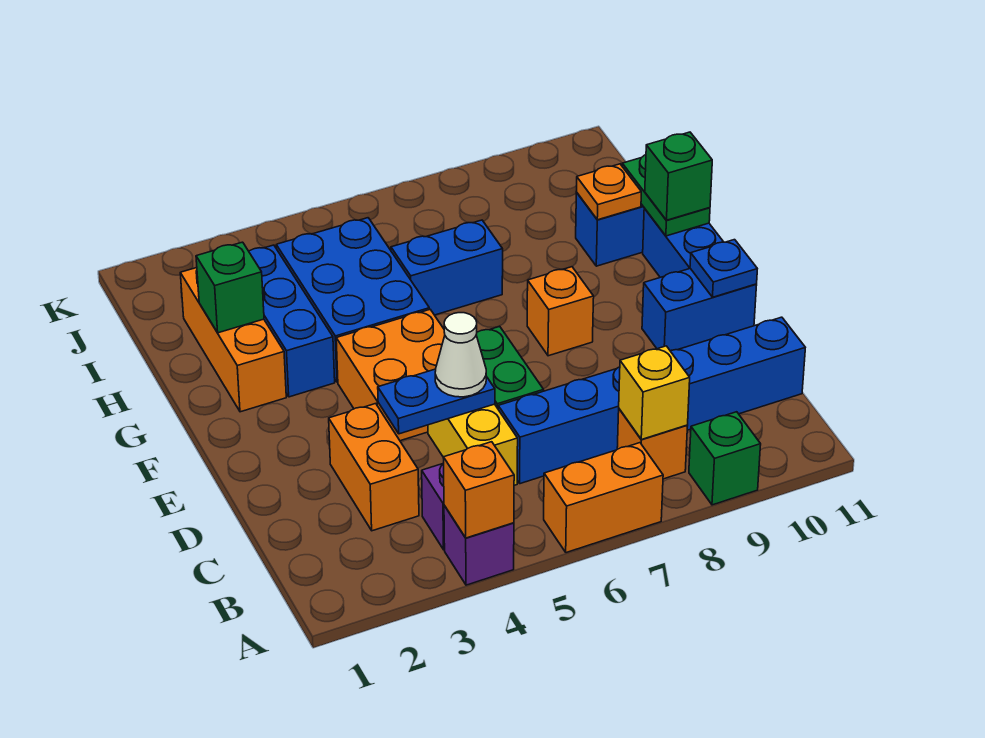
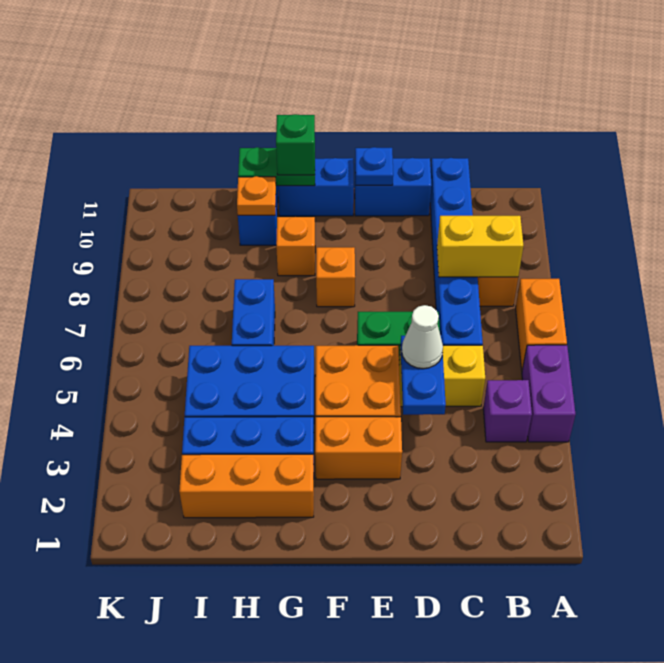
purple brick A4 level 1 -> purple brick A4:A5 level 1
orange brick A4 level 2 -> orange brick G9 level 1
green brick A9 level 1 -> none
yellow brick B8 level 2 -> yellow brick B8:C8 level 2
orange brick C3:D3 level 1 -> orange brick E3:F3 level 1
blue brick E10:E11 level 1 -> blue brick D11:E11 level 1
green brick H2 level 2 -> none

